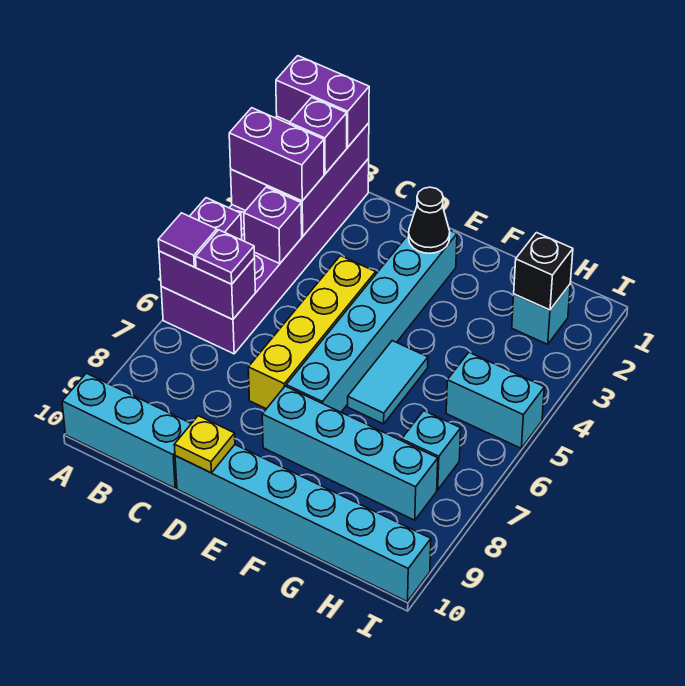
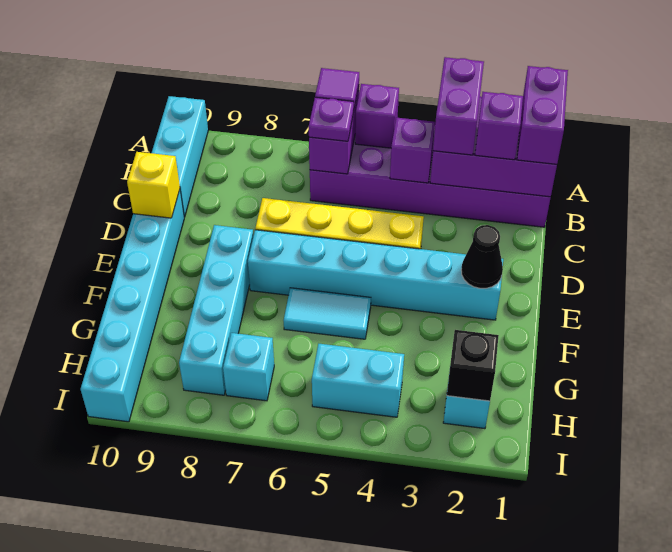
yellow plate D10 level 2 -> yellow brick D10 level 2
cyan brick H5:I5 level 1 -> cyan brick H4:H5 level 1

